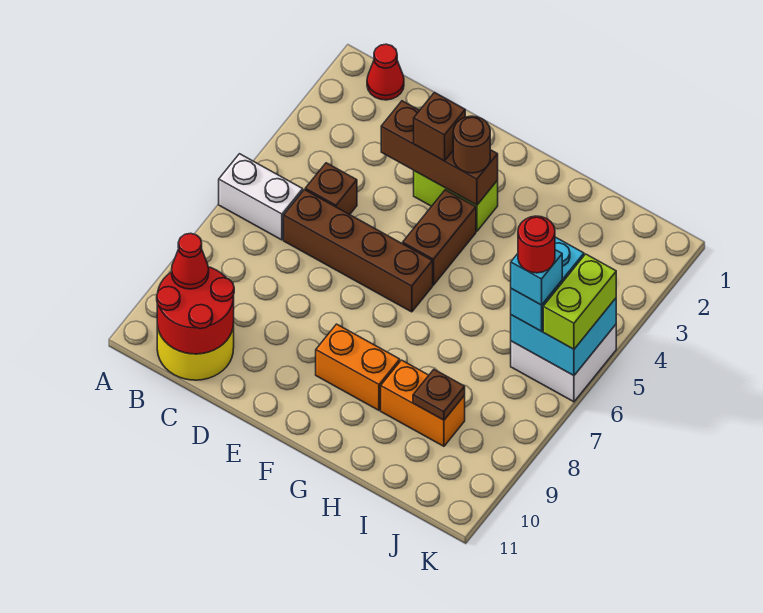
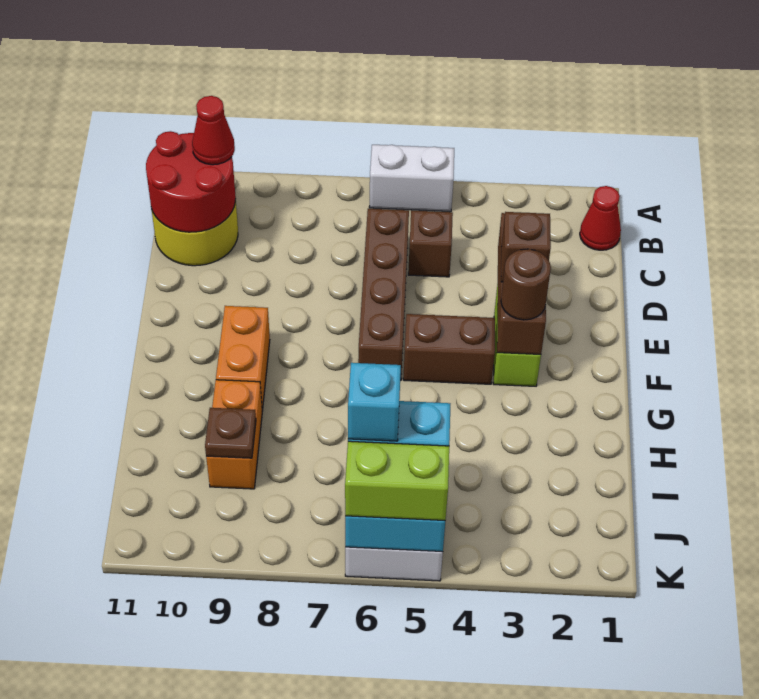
white brick A6:B6 level 1 -> white brick A5:A6 level 1
red round brick J6 level 5 -> none

